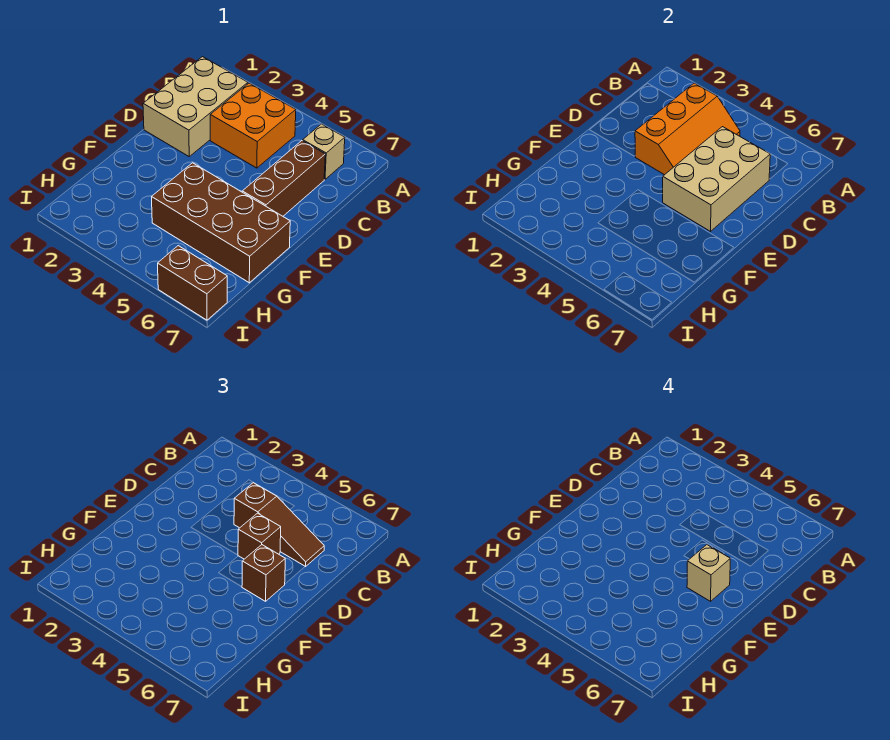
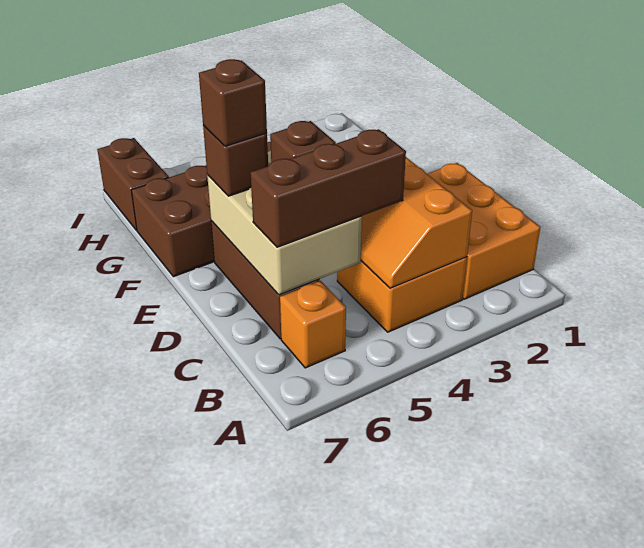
tan brick B1:D2 level 1 -> orange brick B1:D2 level 1
tan brick B6 level 1 -> orange brick B6 level 1
brown slope C4:C6 level 3 top 4 -> brown brick C4:C6 level 3
tan brick E6 level 4 -> brown brick E6 level 4
brown brick I6:I7 level 1 -> brown brick H7:I7 level 1

